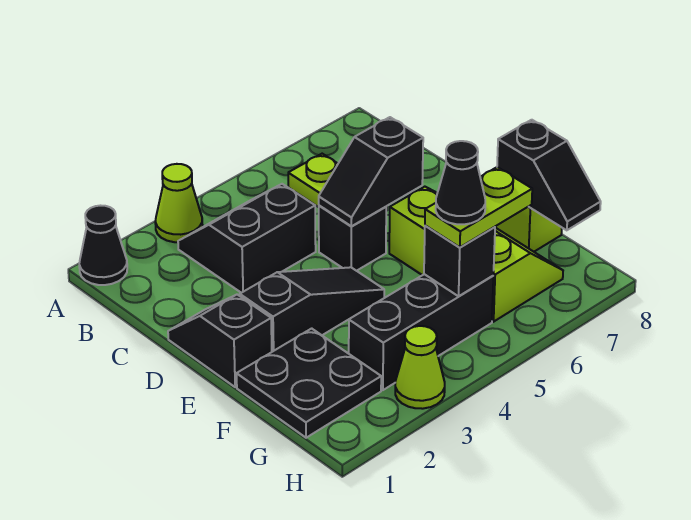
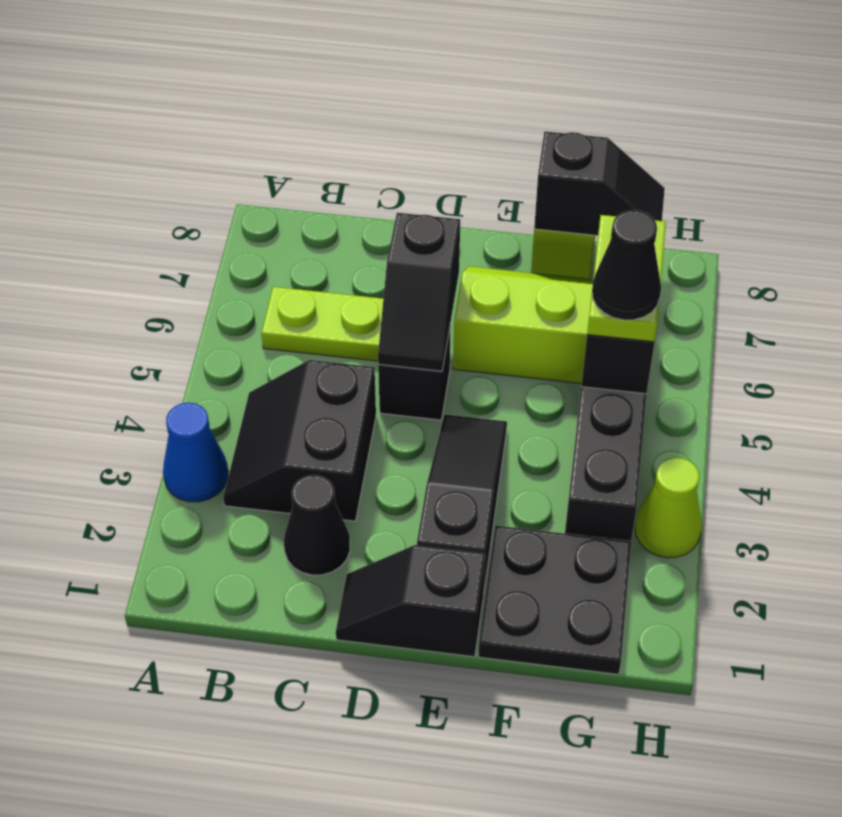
black cone A1 level 1 -> black cone C2 level 1
lime cone A3 level 1 -> blue cone A3 level 1

